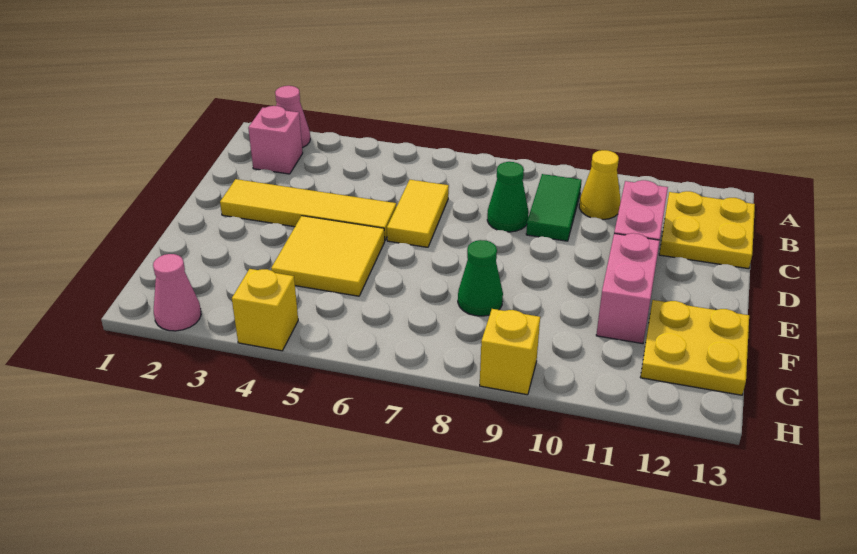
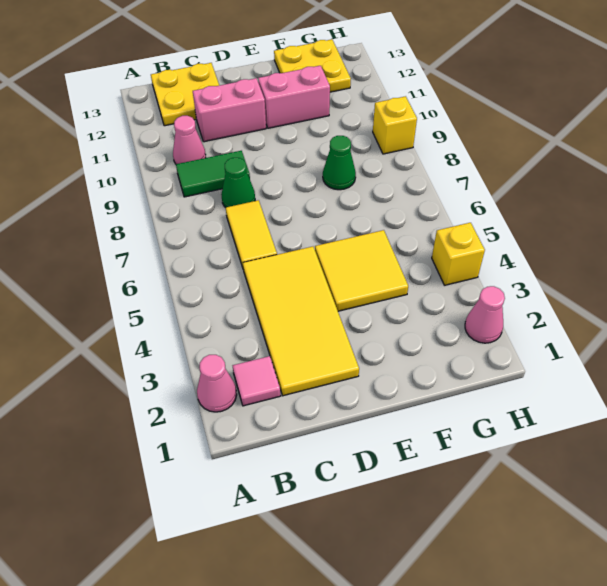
pink brick B2 level 1 -> pink tile B2 level 1
yellow cone B10 level 1 -> pink cone B10 level 1
yellow tile C6:D6 level 1 -> yellow tile C6:C7 level 1
yellow tile D2:D5 level 1 -> yellow tile C2:D5 level 1

